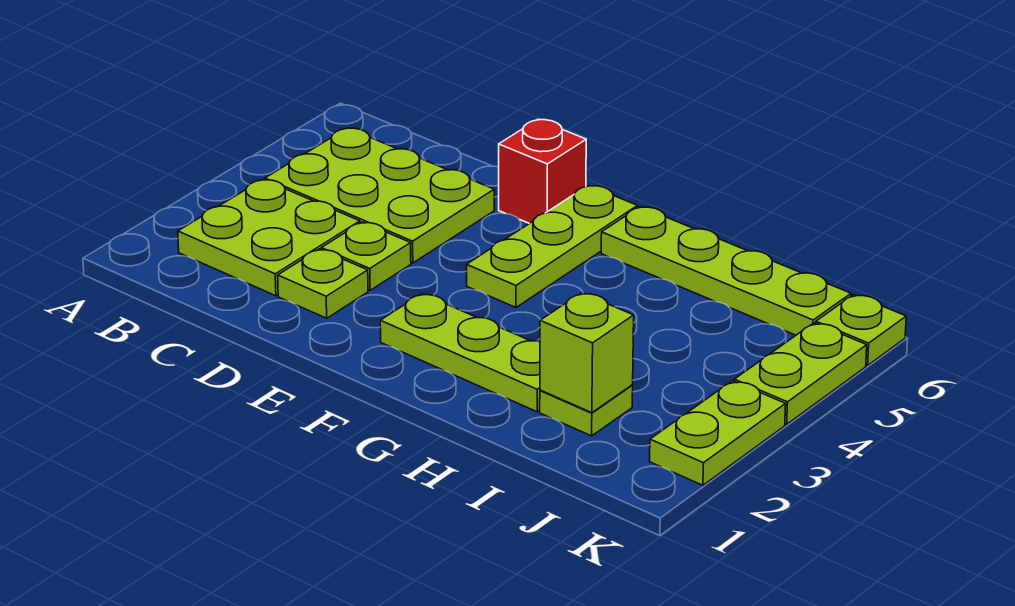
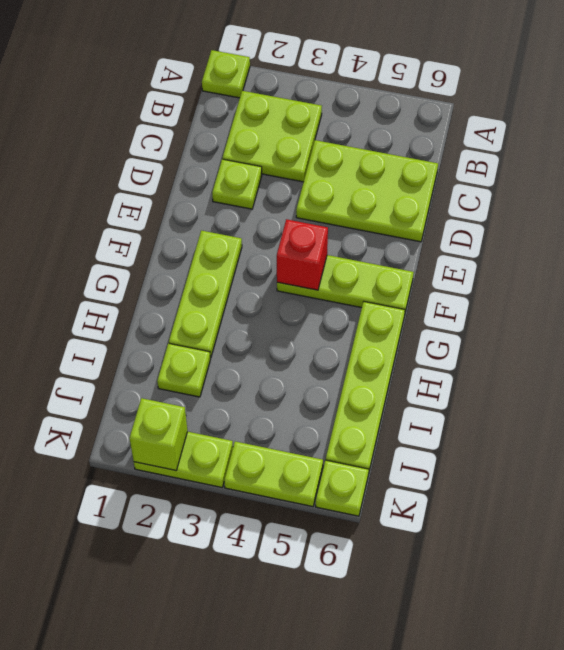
lime plate B4:D5 level 1 -> lime plate C4:D6 level 1
lime plate D3 level 1 -> lime plate A1 level 1
red brick E6 level 1 -> red brick F4 level 2
lime brick I2 level 2 -> lime brick K2 level 2

